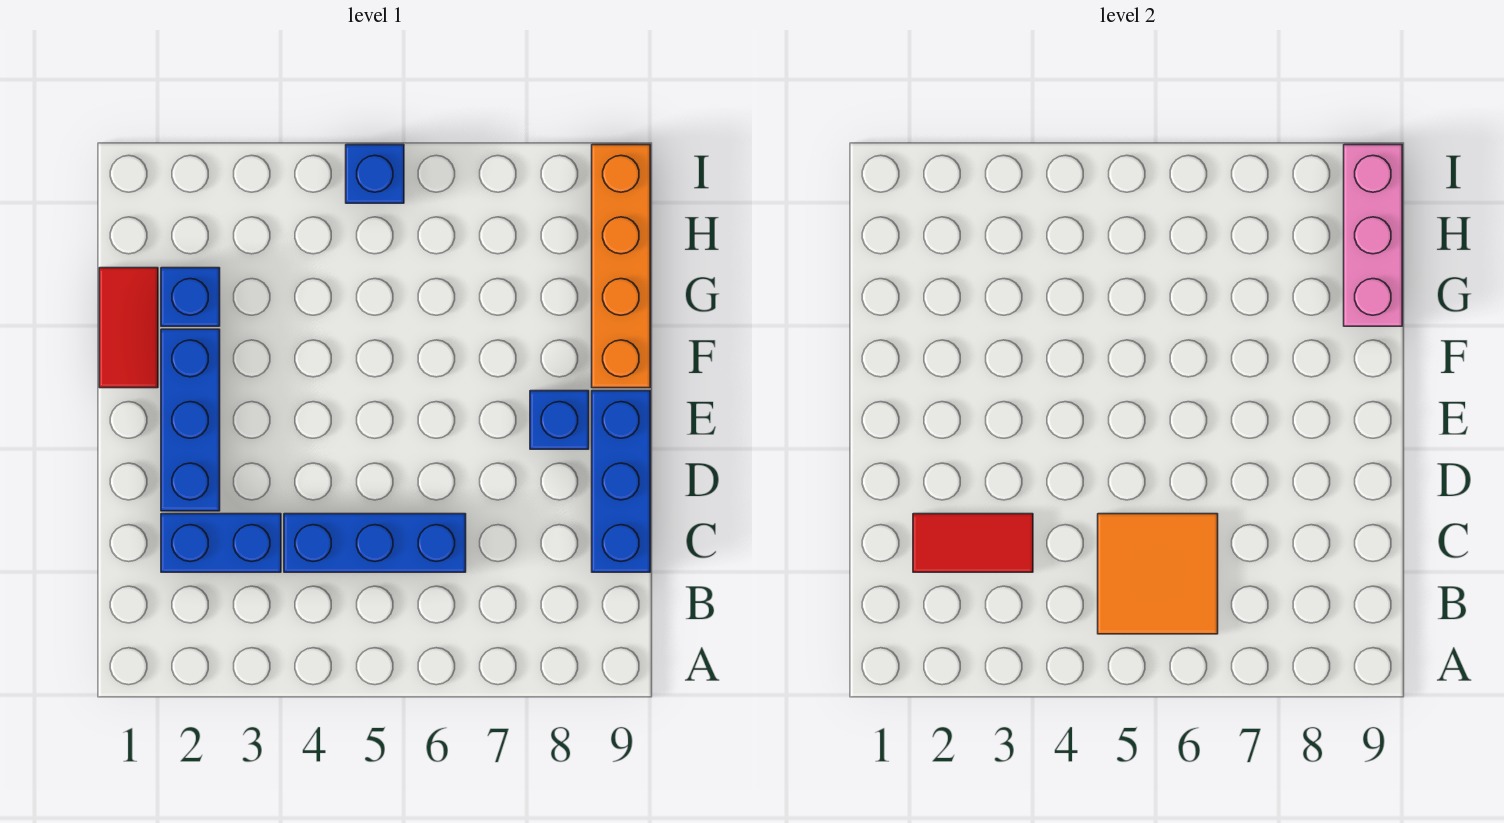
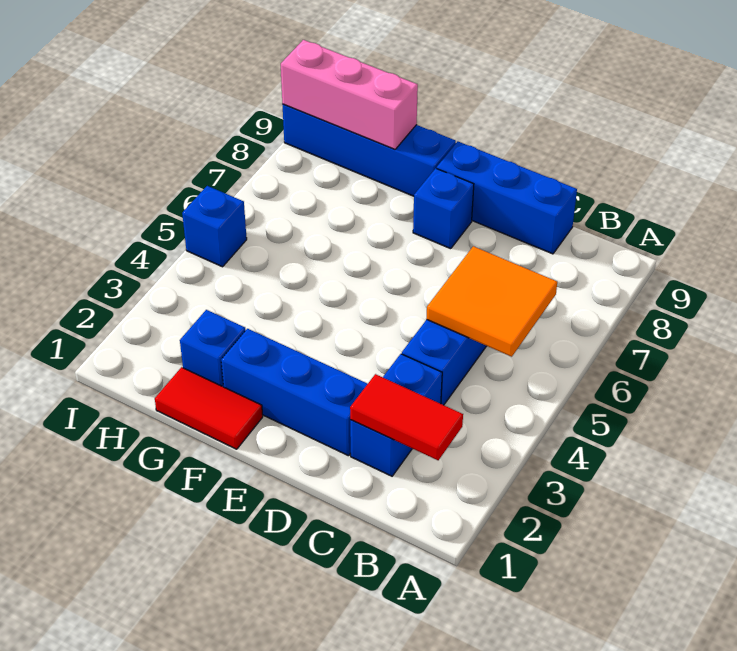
red tile C2:C3 level 2 -> red tile B2:C2 level 2
orange brick F9:I9 level 1 -> blue brick F9:I9 level 1

